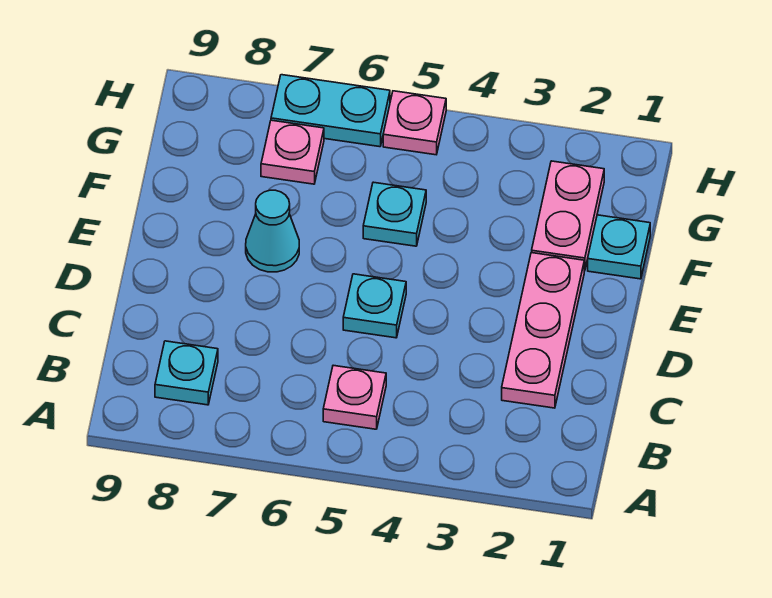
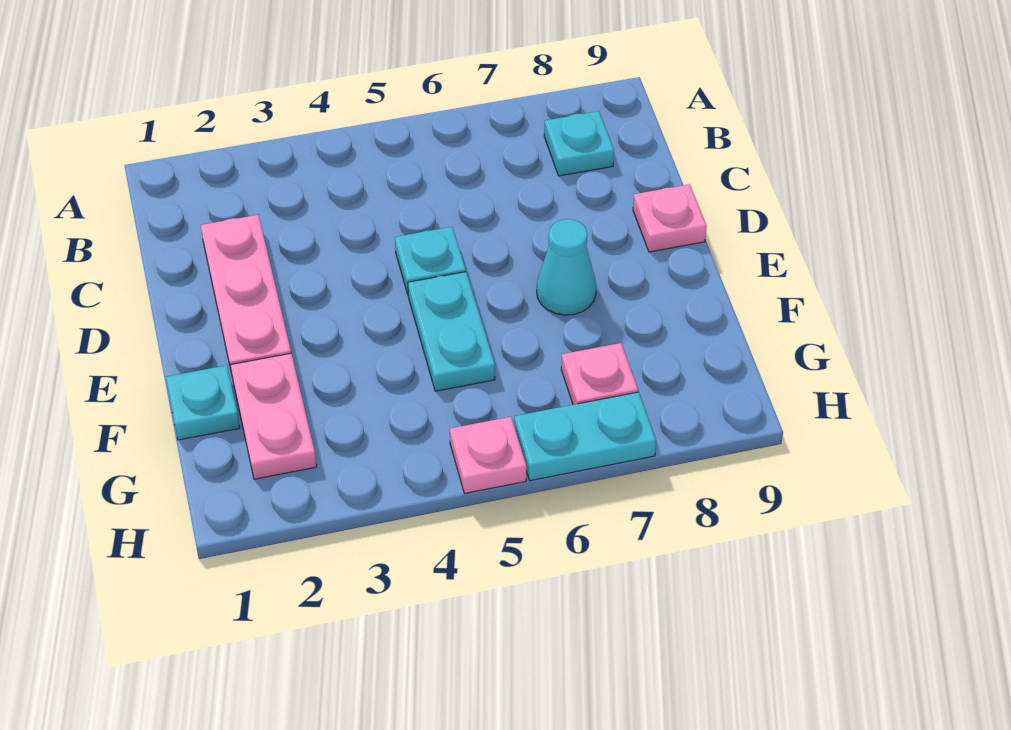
pink plate B5 level 1 -> pink plate D9 level 1
cyan plate F5 level 1 -> cyan plate E5:F5 level 1

